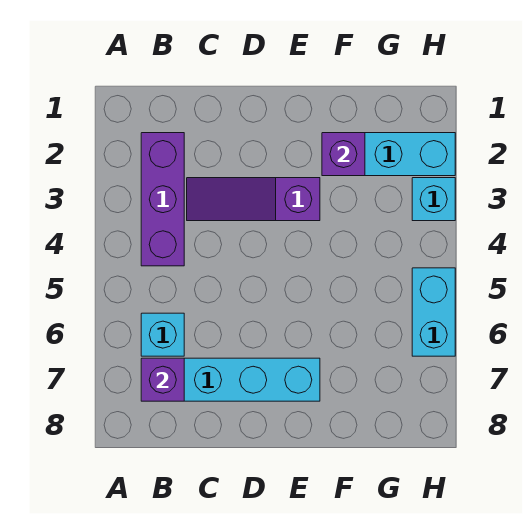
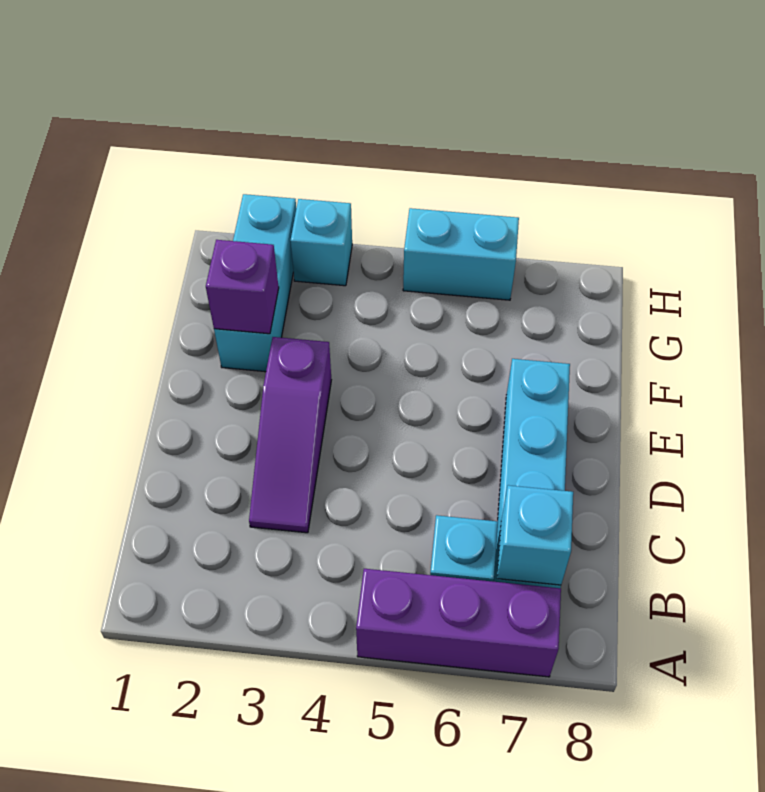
purple brick B2:B4 level 1 -> purple brick A5:A7 level 1
purple brick B7 level 2 -> cyan brick B7 level 2

